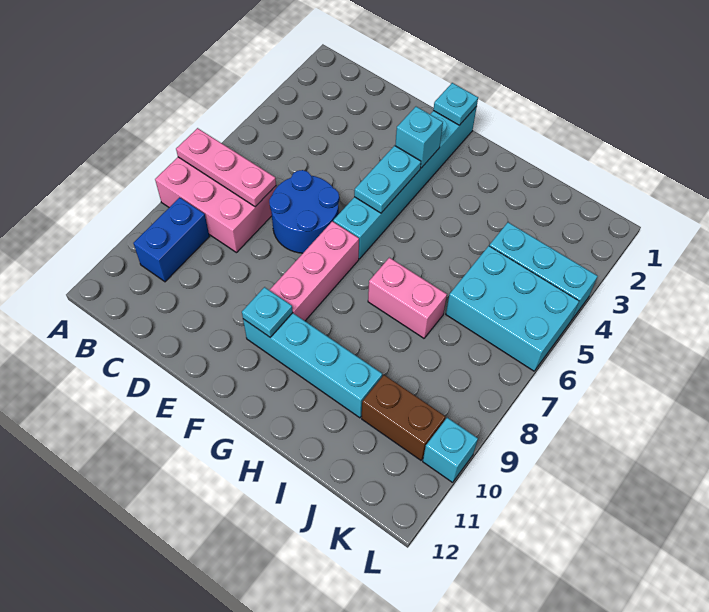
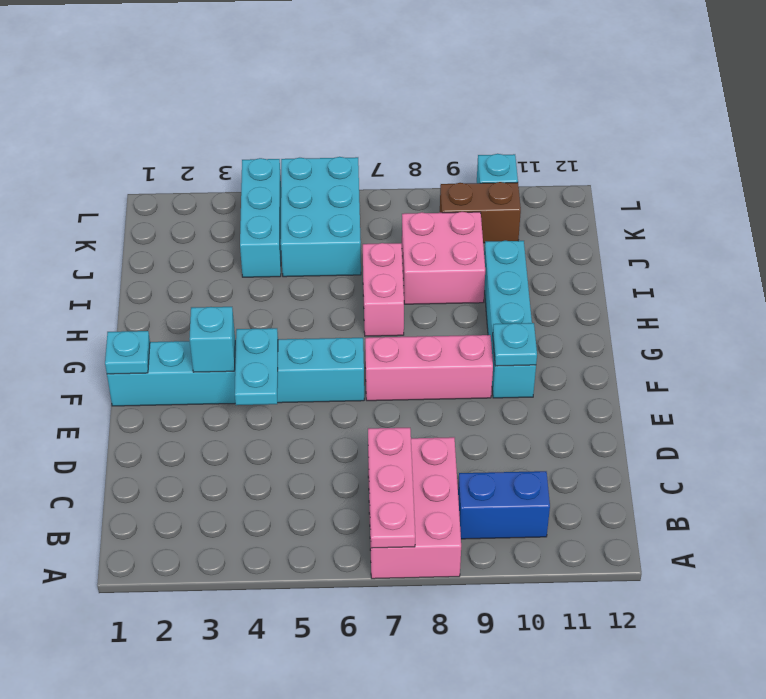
blue round brick D6:E7 level 1 -> none
cyan plate F4:F5 level 2 -> cyan plate E4:F4 level 2
none -> pink brick I8:J9 level 1
brown brick J10:K10 level 1 -> brown brick K9:K10 level 1

